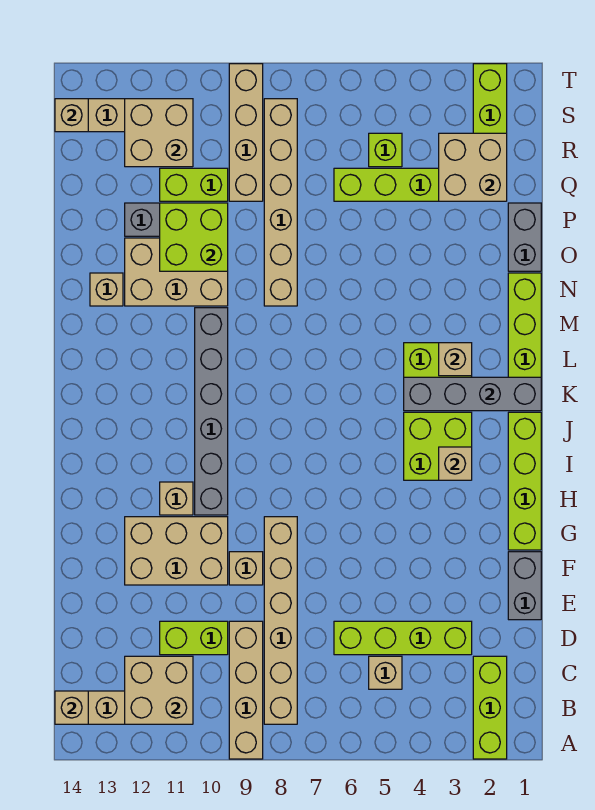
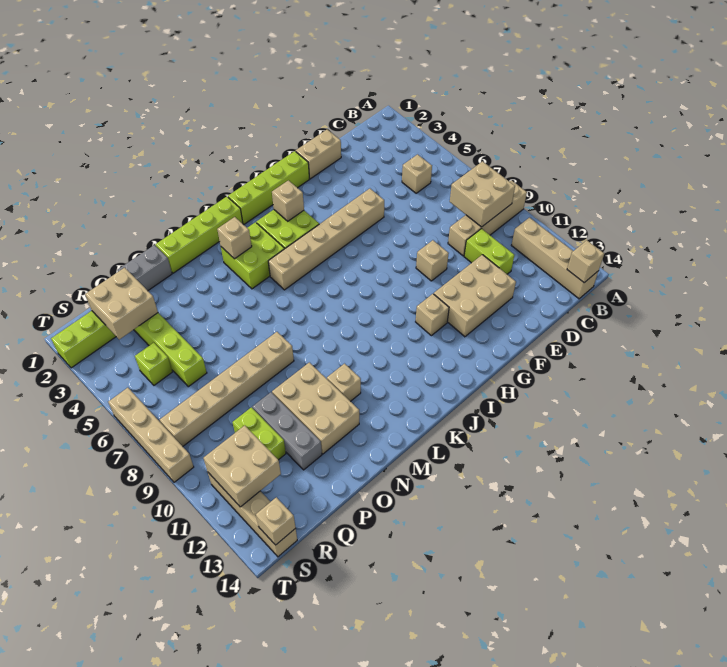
lime brick A2:C2 level 1 -> none
tan brick B8:G8 level 1 -> tan brick F5:K5 level 1
tan brick B11:C12 level 2 -> tan brick B8:C9 level 2
lime brick D3:D6 level 1 -> none
grey brick E1:F1 level 1 -> tan brick E1:F1 level 1
tan brick F10:G12 level 1 -> tan brick E11:G12 level 1
grey brick H10:M10 level 1 -> none
grey brick K1:K4 level 2 -> none
tan brick N13 level 1 -> tan brick M11 level 1
lime brick O10:P11 level 2 -> none
tan brick Q9:T9 level 1 -> tan brick T6:T9 level 1

